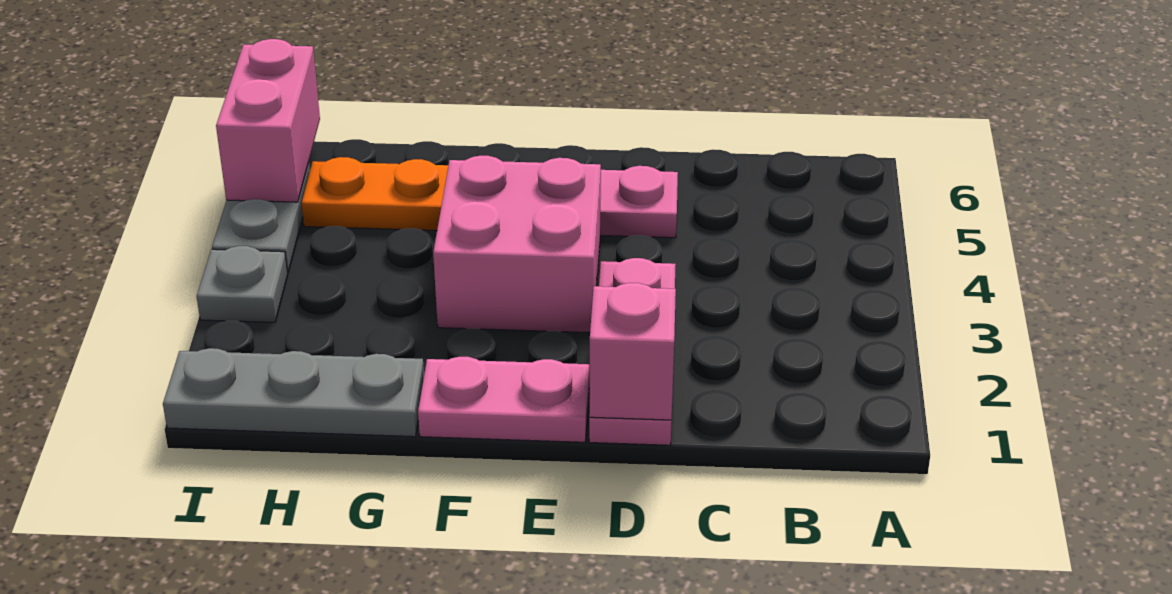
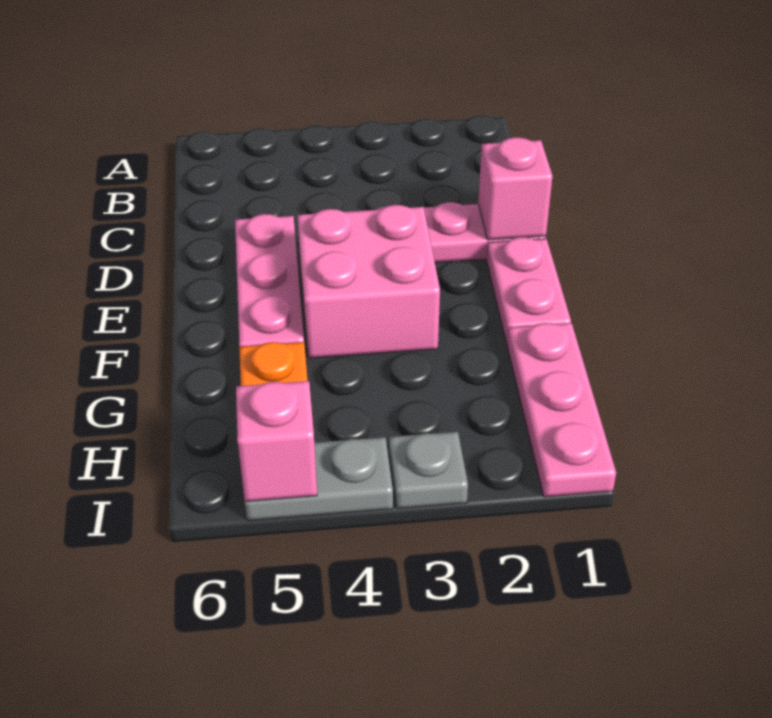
grey plate G1:I1 level 1 -> pink plate G1:I1 level 1
pink brick I5:I6 level 2 -> pink brick I5 level 2

